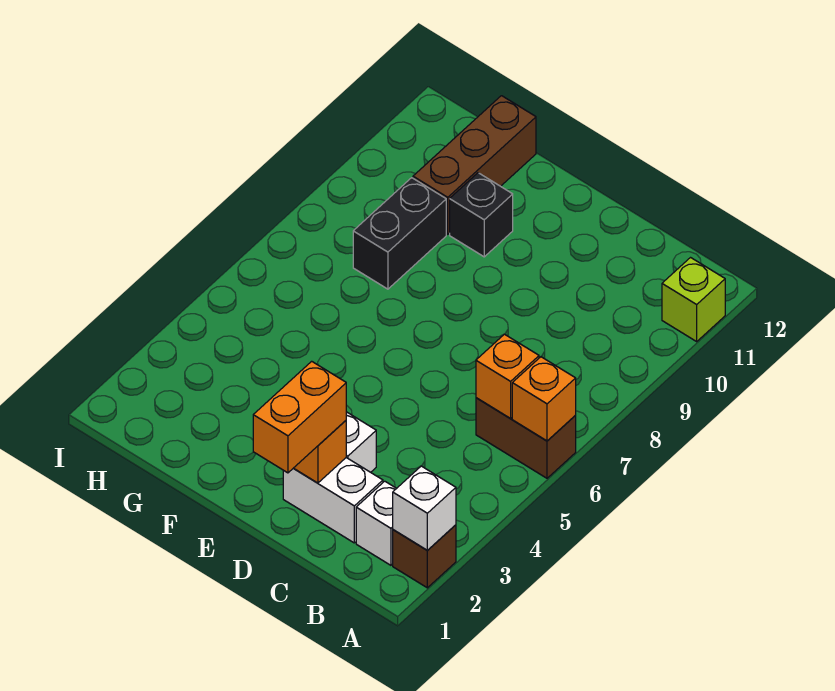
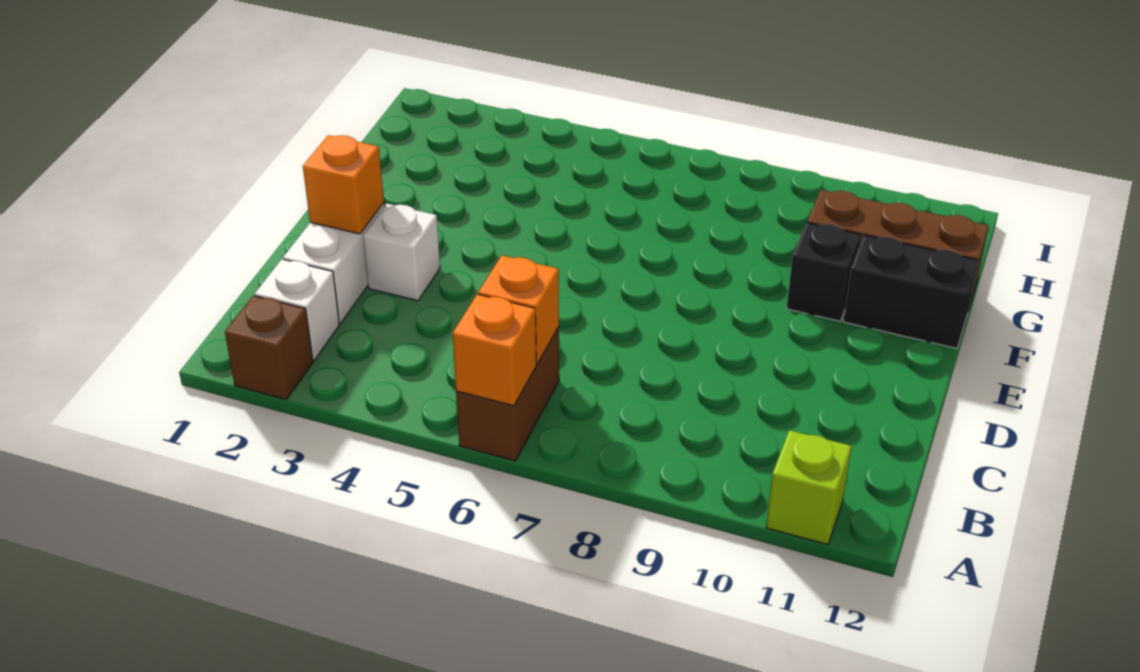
white brick A2 level 2 -> none
orange brick D1:D2 level 3 -> none
black brick G8:G9 level 1 -> black brick F11:F12 level 1

